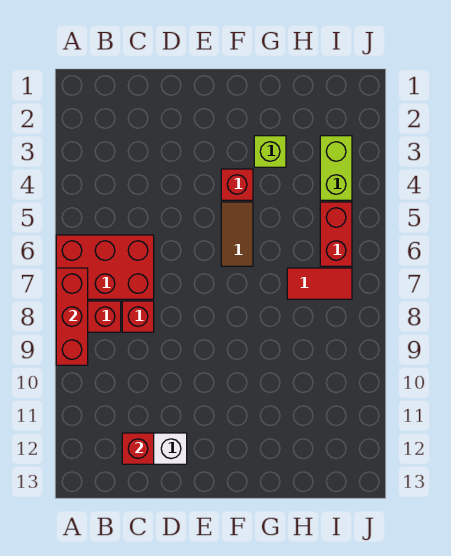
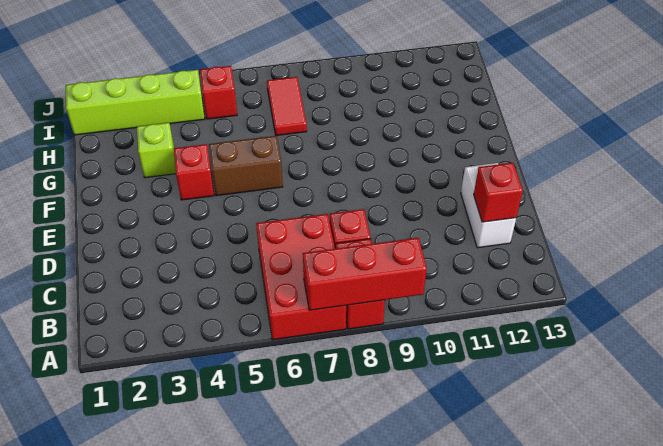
brown tile F5:F6 level 1 -> brown brick F5:F6 level 1
lime brick I3:I4 level 1 -> lime brick I1:I4 level 1
red brick I5:I6 level 1 -> red brick I5 level 1

